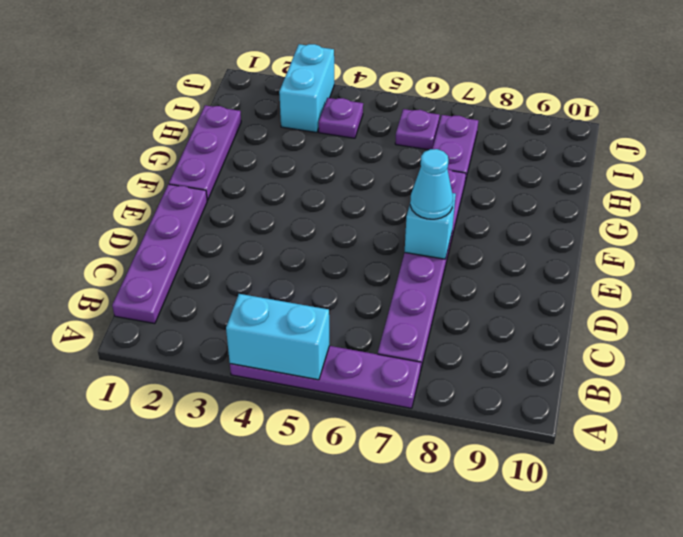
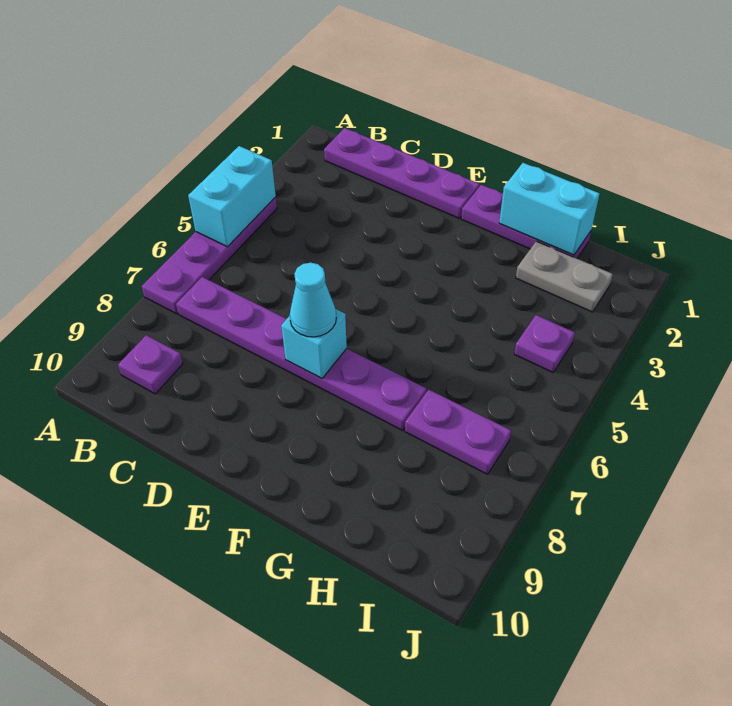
none -> grey plate H2:I2 level 1
cyan brick I3:J3 level 1 -> cyan brick G1:H1 level 2
purple plate I6 level 1 -> purple plate B9 level 1

